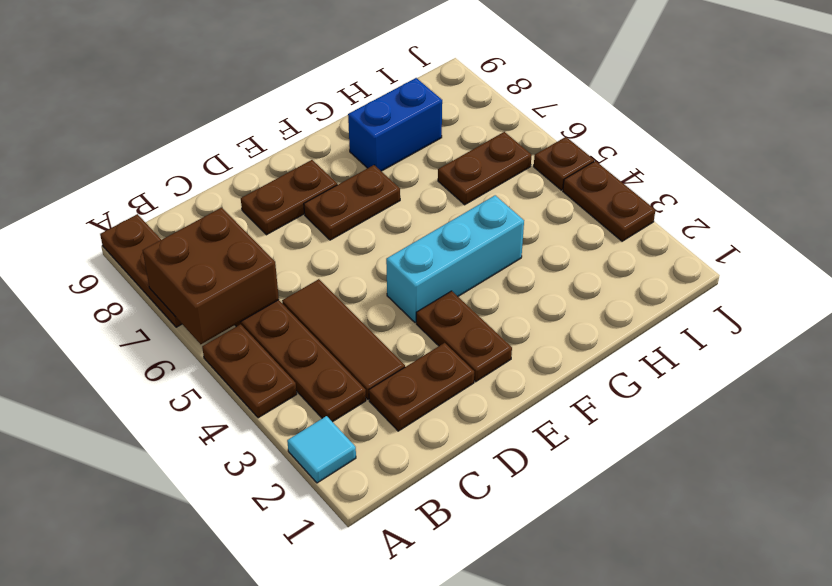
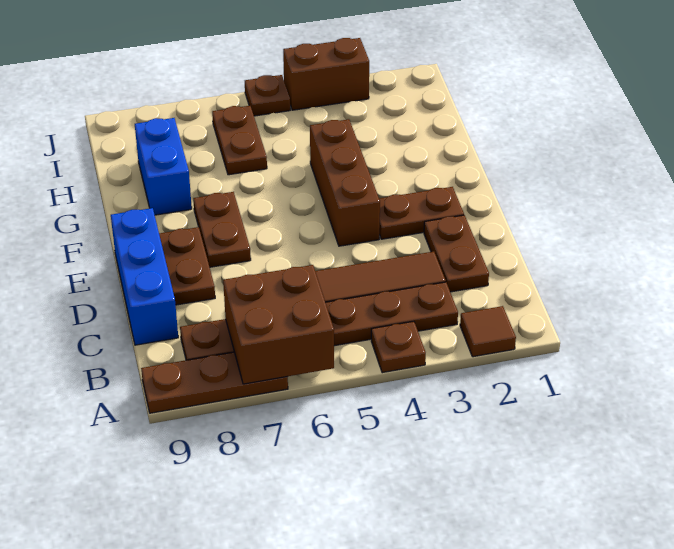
cyan tile A2 level 1 -> brown tile A2 level 1
brown plate A4:A5 level 1 -> brown plate A4 level 1
none -> blue brick C9:E9 level 1
cyan brick E4:G4 level 1 -> brown brick E4:G4 level 1
brown plate J3:J4 level 1 -> brown brick J3:J4 level 1

